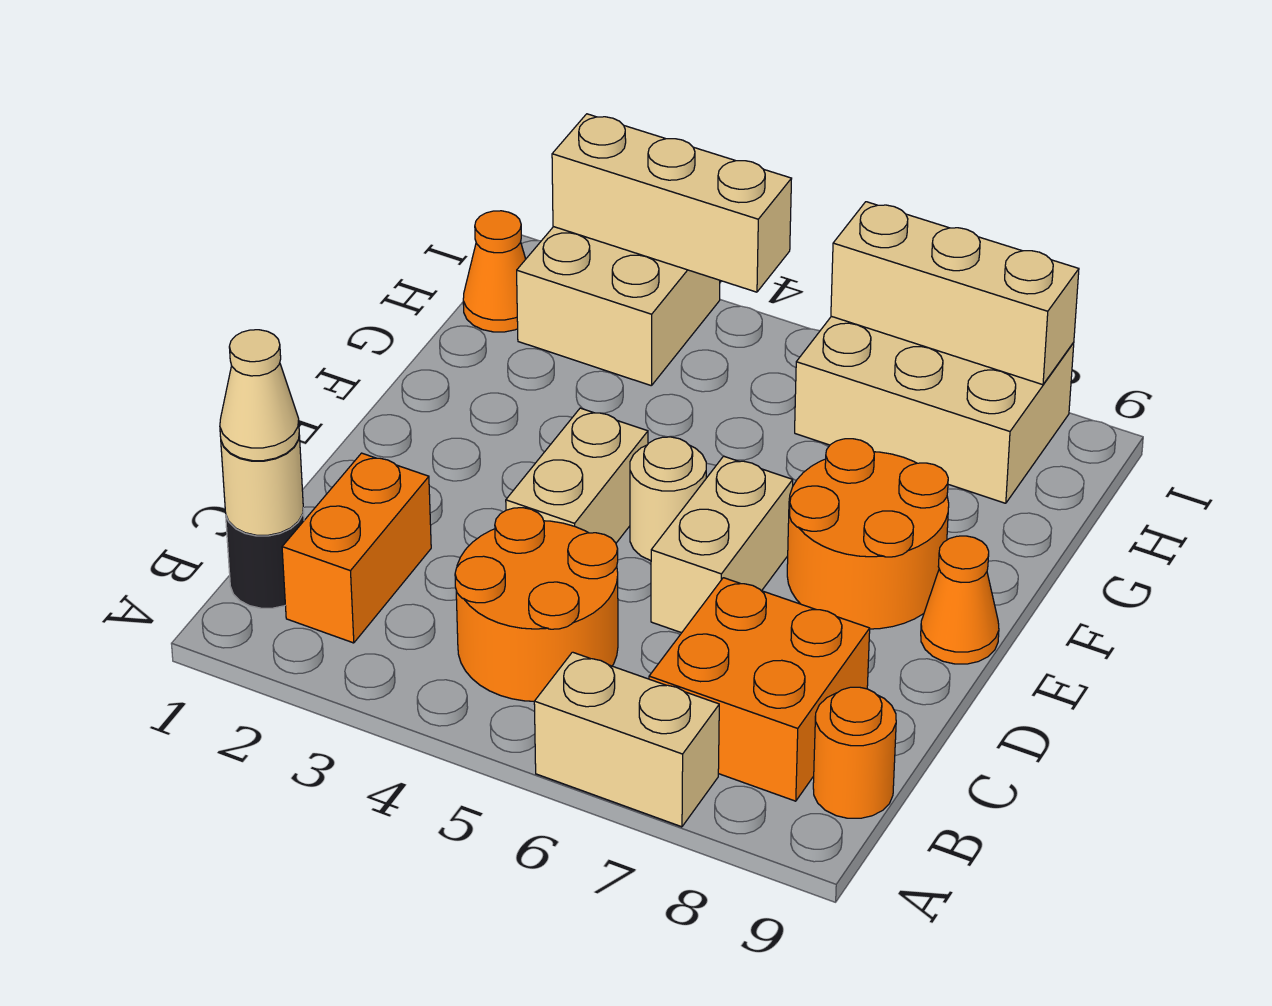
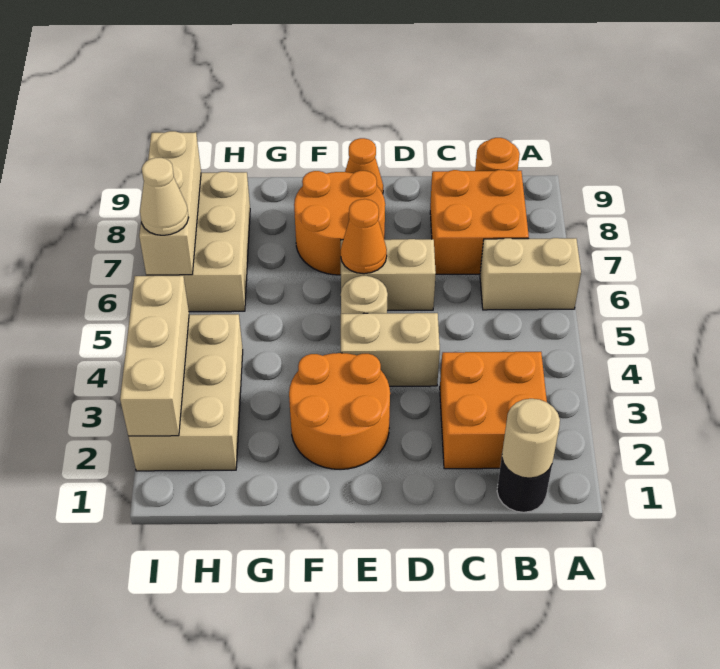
tan brick A6:A7 level 1 -> tan brick A6:B6 level 1
tan cone B1 level 3 -> tan cone I6 level 3
orange brick B2:C2 level 1 -> orange brick B2:C3 level 1
orange round brick B4:C5 level 1 -> orange round brick E2:F3 level 1
orange cone H1 level 1 -> orange cone E6 level 2
tan brick H2:I3 level 1 -> tan brick H2:I4 level 1

